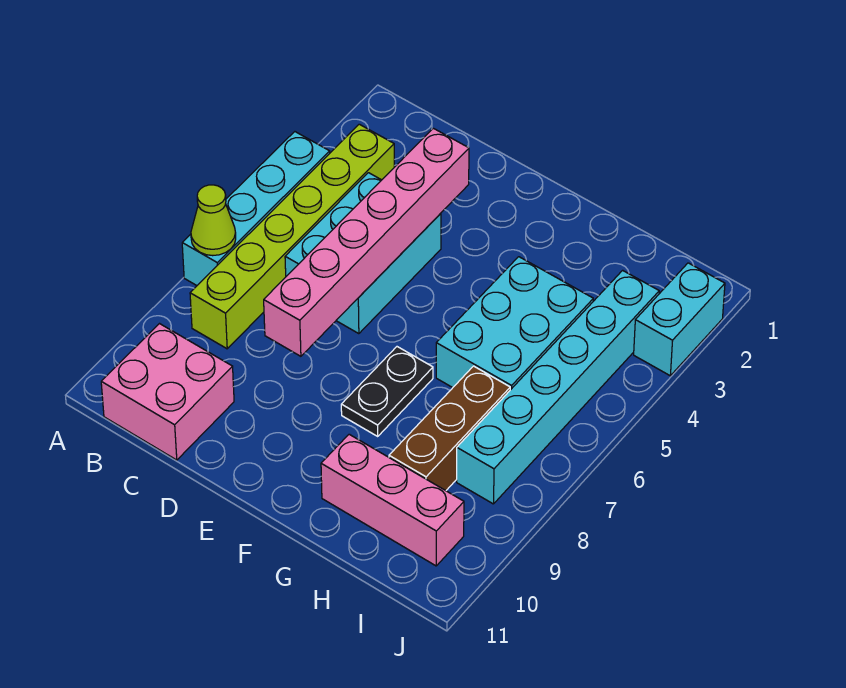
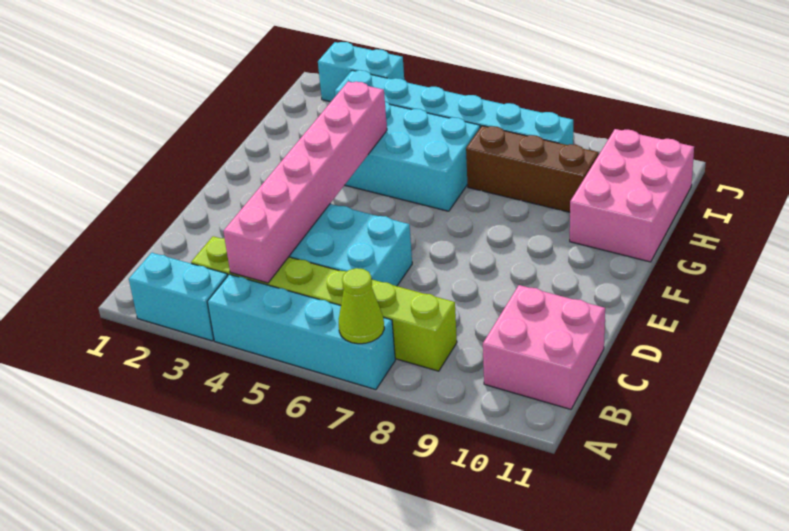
none -> cyan brick A2:A3 level 1
pink brick D3:D8 level 2 -> pink brick B4:G4 level 2
black plate F7:F8 level 1 -> none
pink brick G10:I10 level 1 -> pink brick G10:I11 level 1

